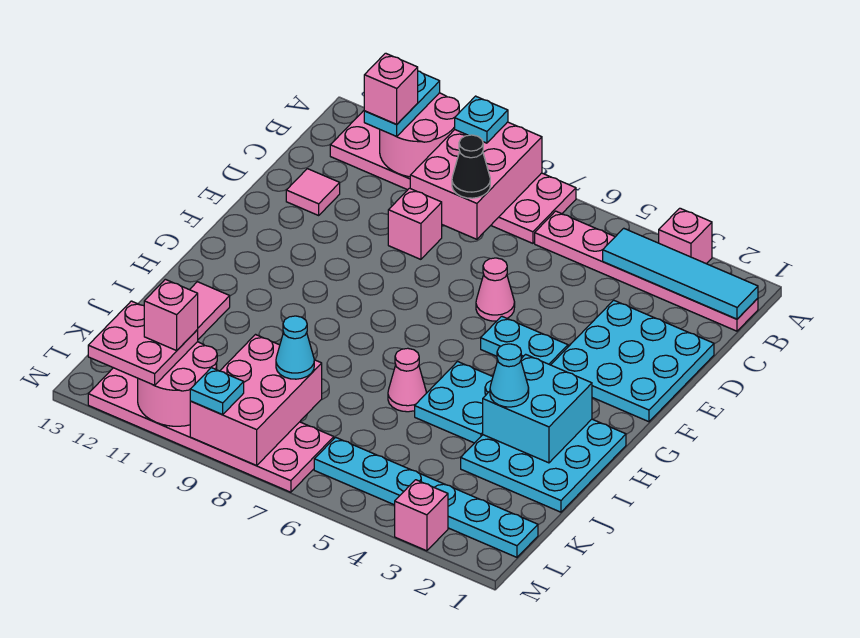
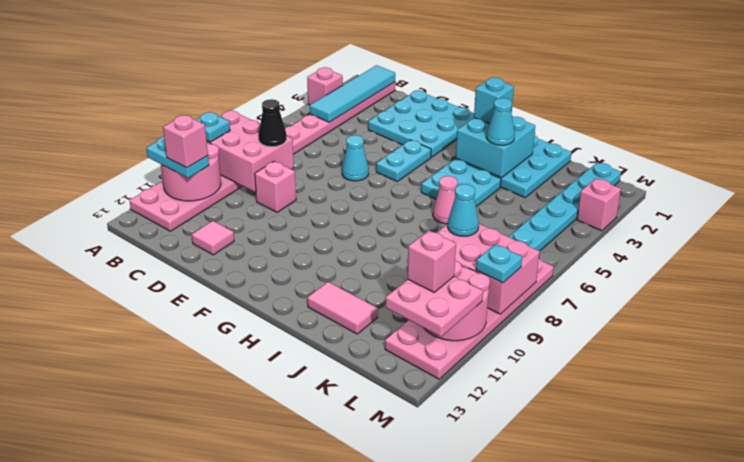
pink cone E6 level 1 -> cyan cone E6 level 1
none -> cyan brick H2 level 3

